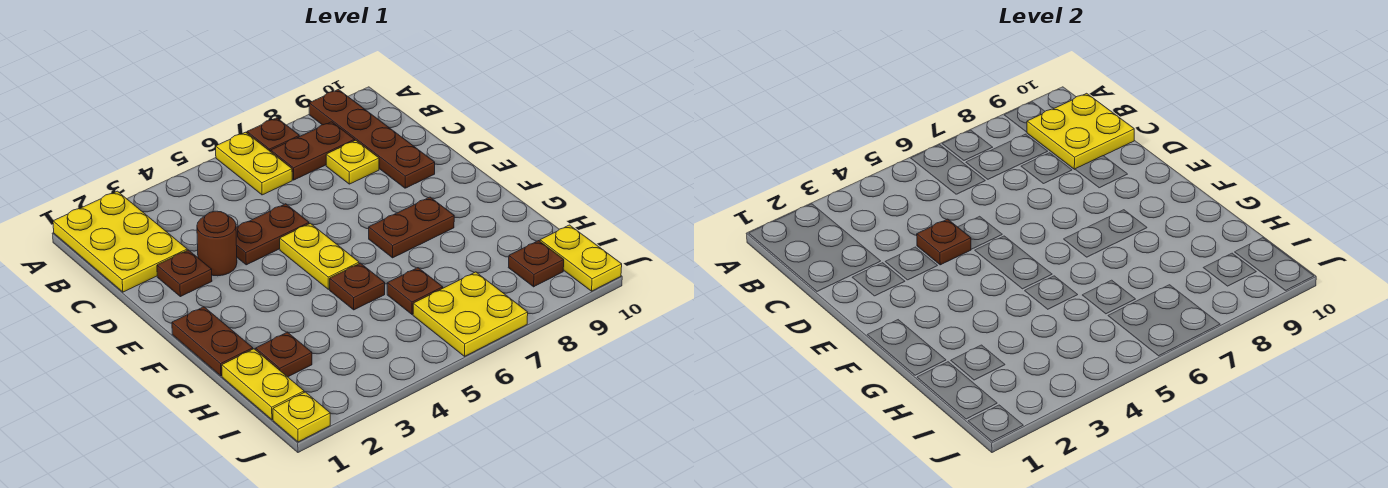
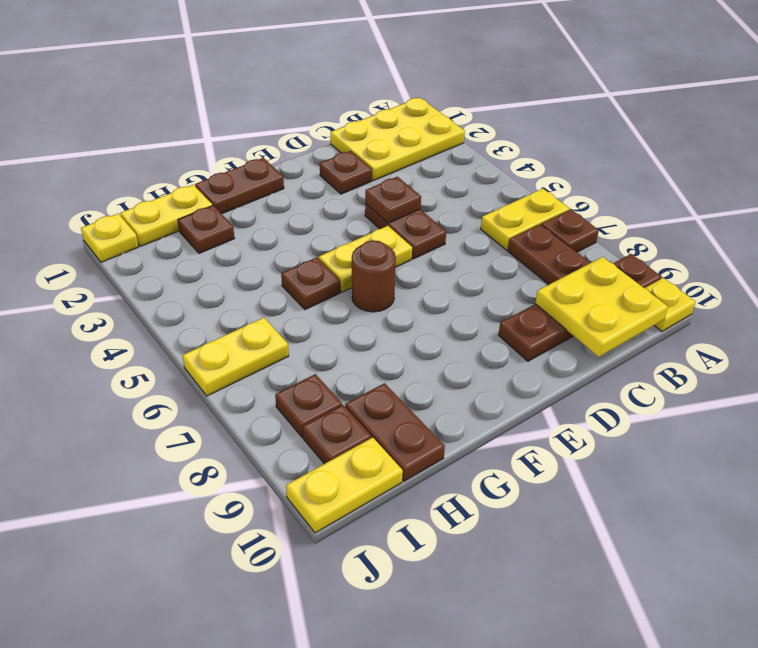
yellow plate C8 level 1 -> yellow plate A10 level 1
brown round brick D3 level 1 -> brown round brick F6 level 1
brown plate F7:F8 level 1 -> brown plate H9:H10 level 1
brown plate H6 level 1 -> brown plate I8 level 1
yellow plate I6:J7 level 1 -> yellow plate I6:J6 level 1

